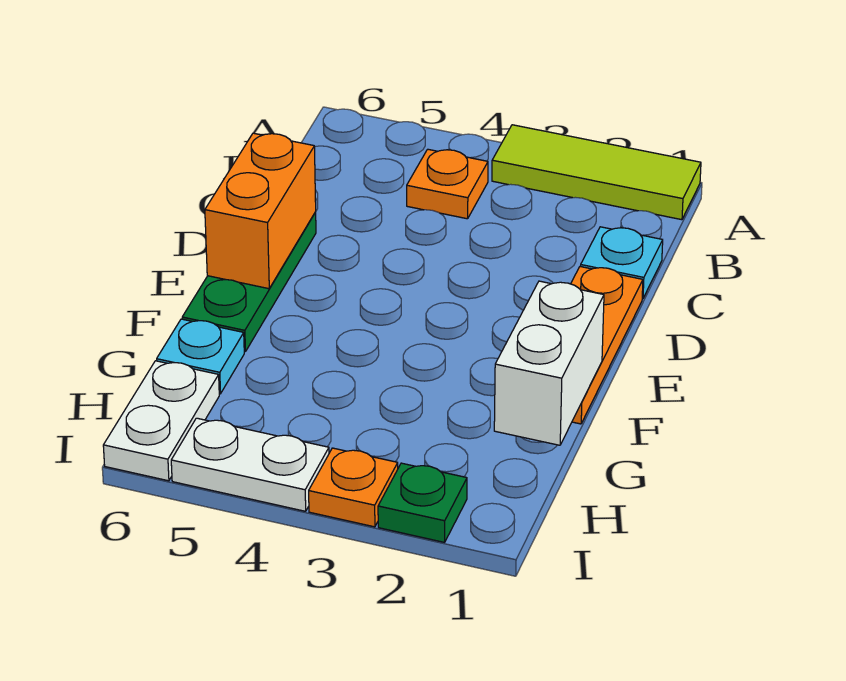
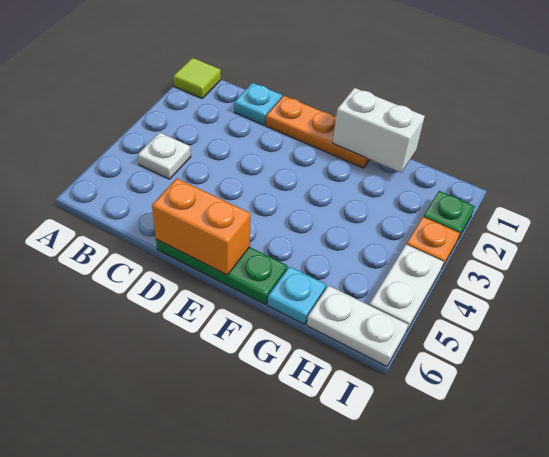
lime tile A1:A3 level 1 -> lime tile A1 level 1
orange plate B4 level 1 -> white plate B4 level 1

